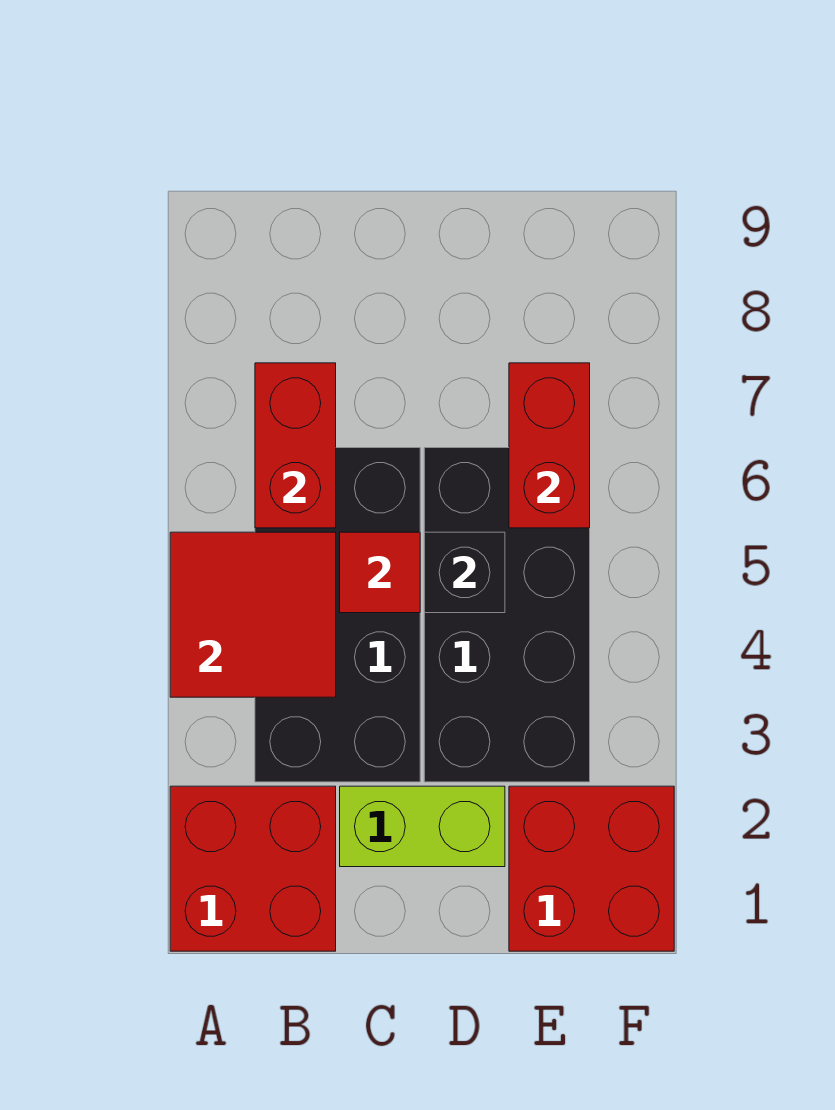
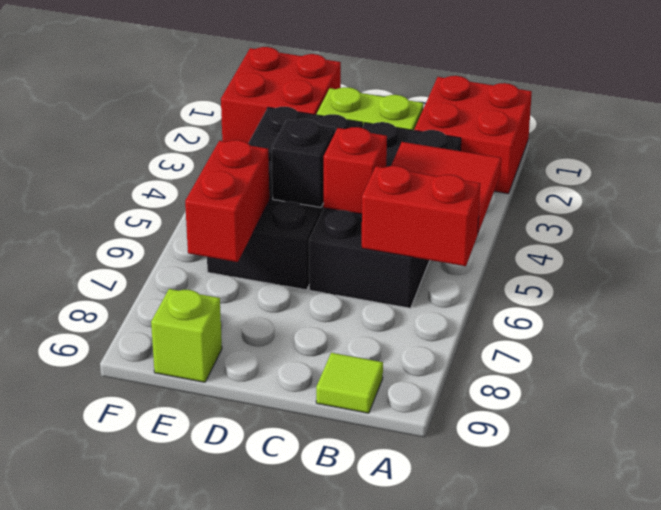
red brick B6:B7 level 2 -> red brick A6:B6 level 2
none -> lime tile B9 level 1
red tile C5 level 2 -> red brick C5 level 2
none -> lime brick E9 level 1

